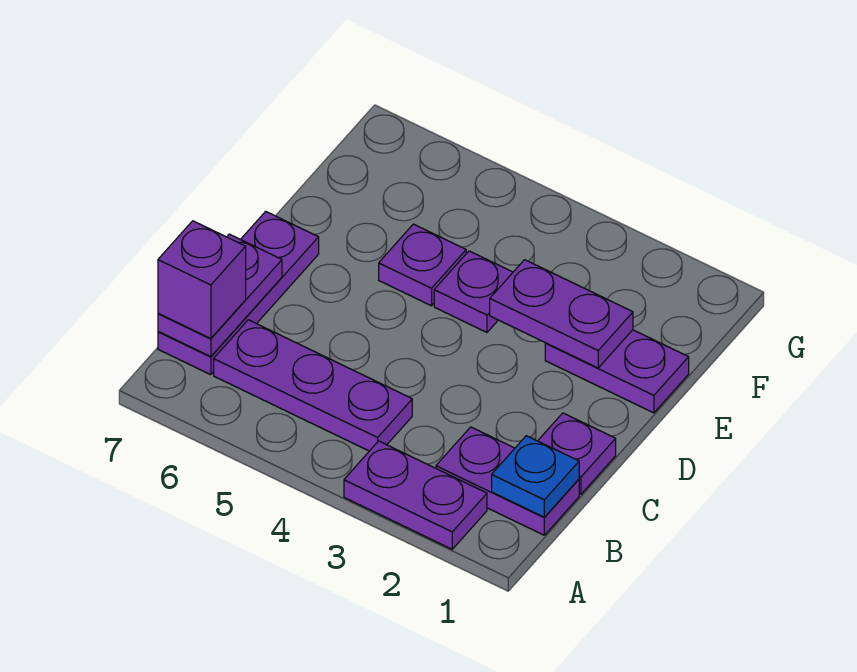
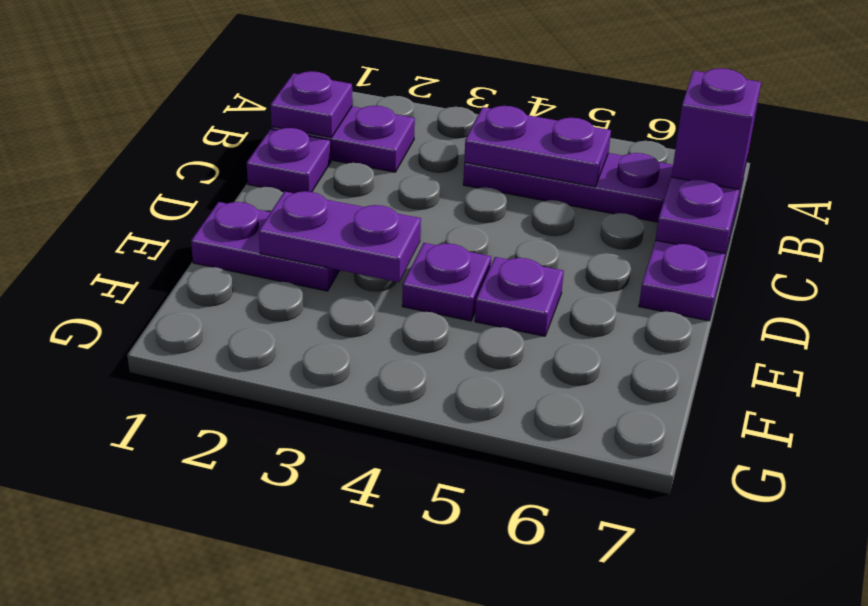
purple plate A2:A3 level 1 -> purple plate B4:B5 level 2
blue plate B1 level 2 -> purple plate B1 level 2

